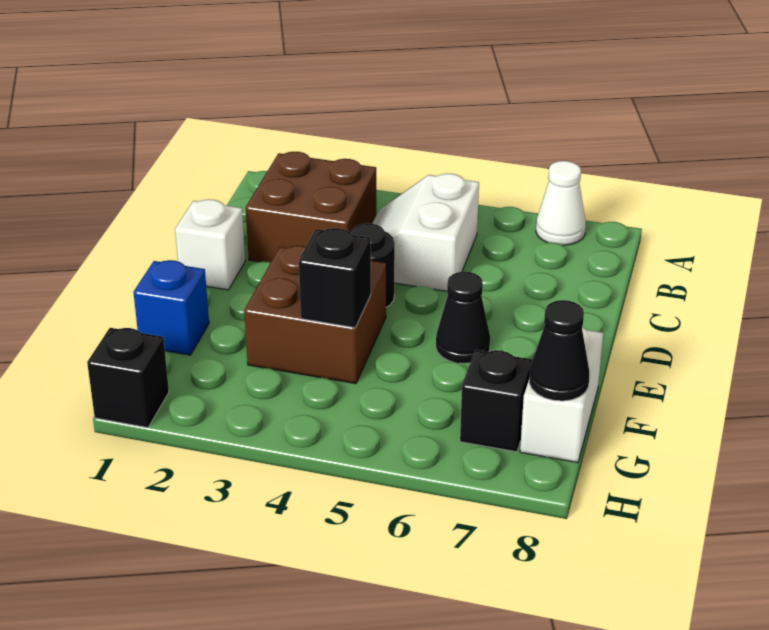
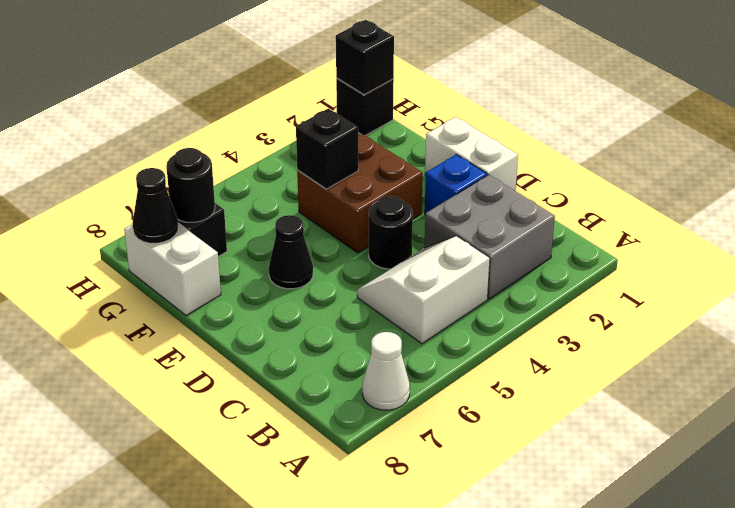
brown brick B2:C3 level 1 -> grey brick B2:C3 level 1
white slope B4:C5 level 1 top 5 -> white slope B4:C5 level 1 top B
white brick D1 level 1 -> white brick D1:E1 level 1
blue brick F1 level 1 -> blue brick D2 level 1
none -> black round brick G7 level 2
none -> black brick H1 level 2

